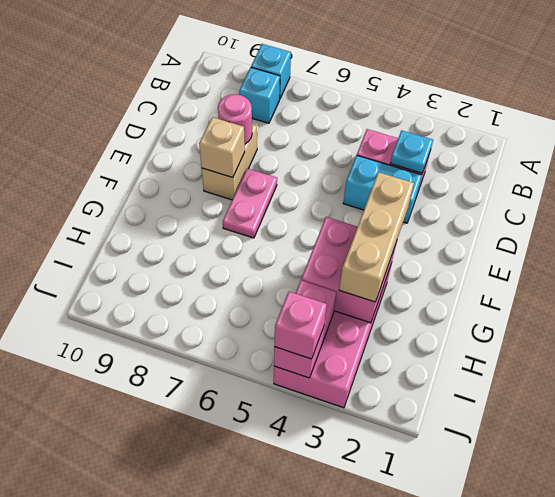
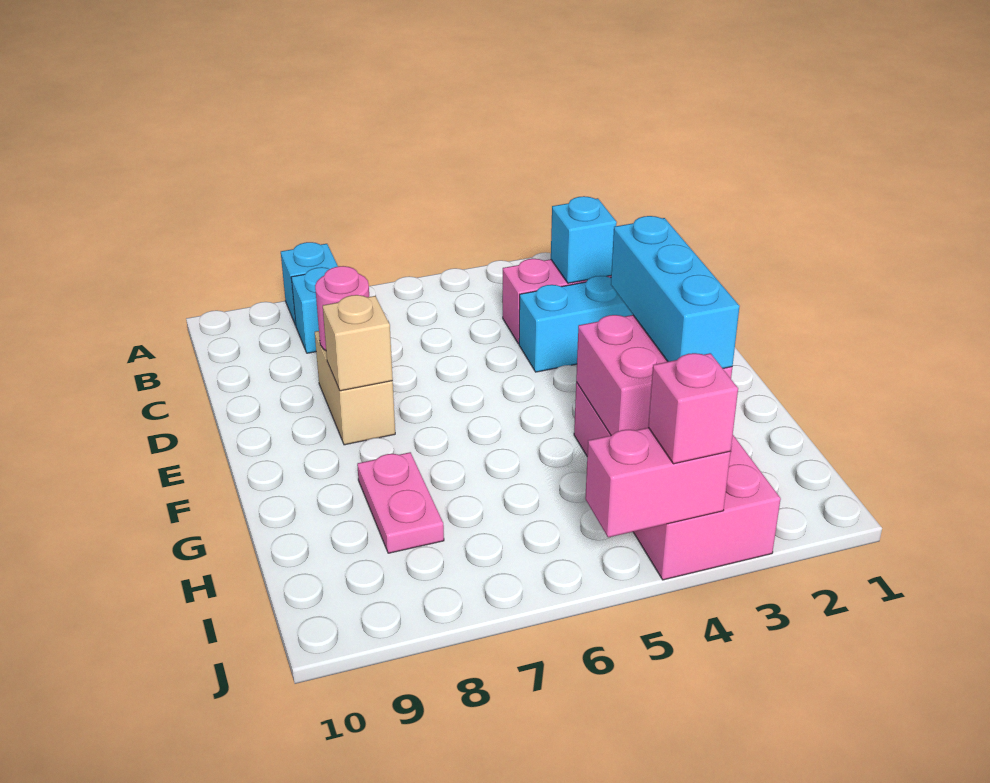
cyan plate C3 level 2 -> cyan brick C3 level 2
pink plate E7:F7 level 1 -> pink plate G8:H8 level 1
tan brick F3:H3 level 3 -> cyan brick F3:H3 level 3
pink brick I4:J4 level 2 -> pink brick J4:J5 level 2

